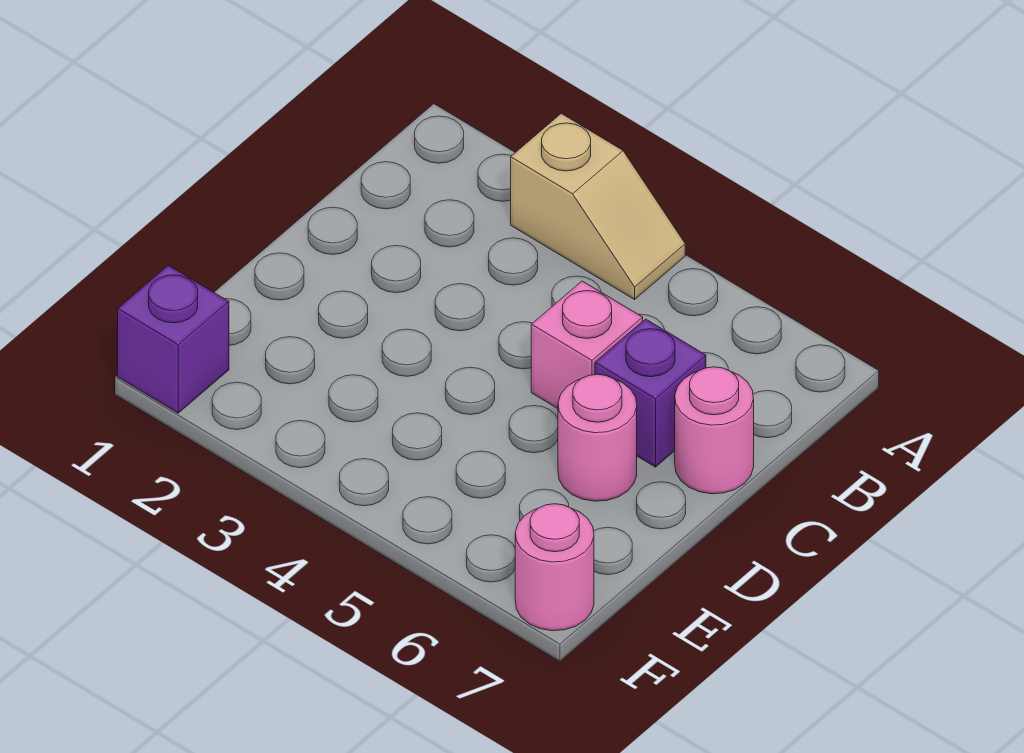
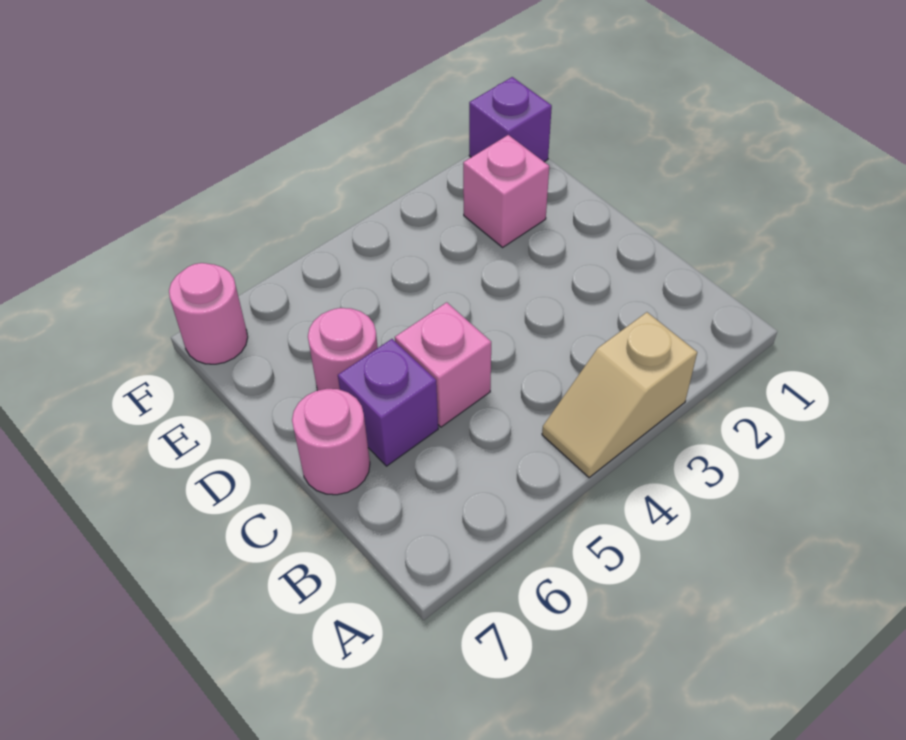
none -> pink brick E2 level 1

